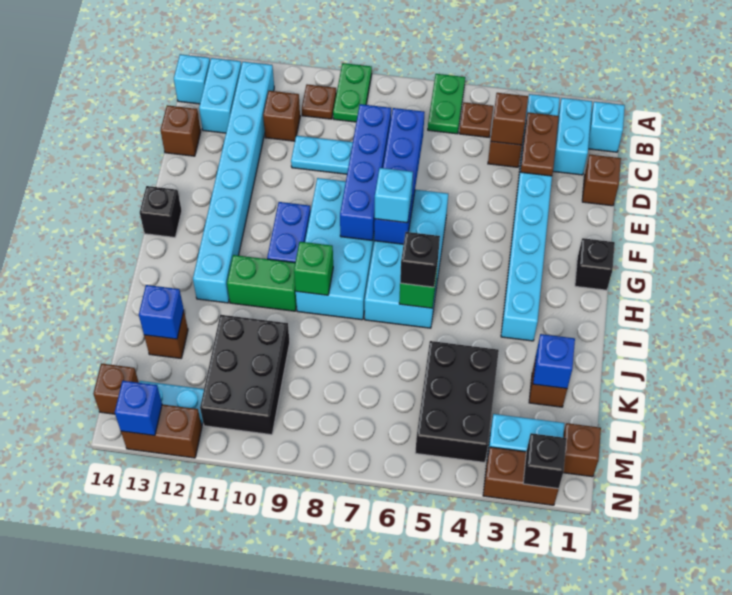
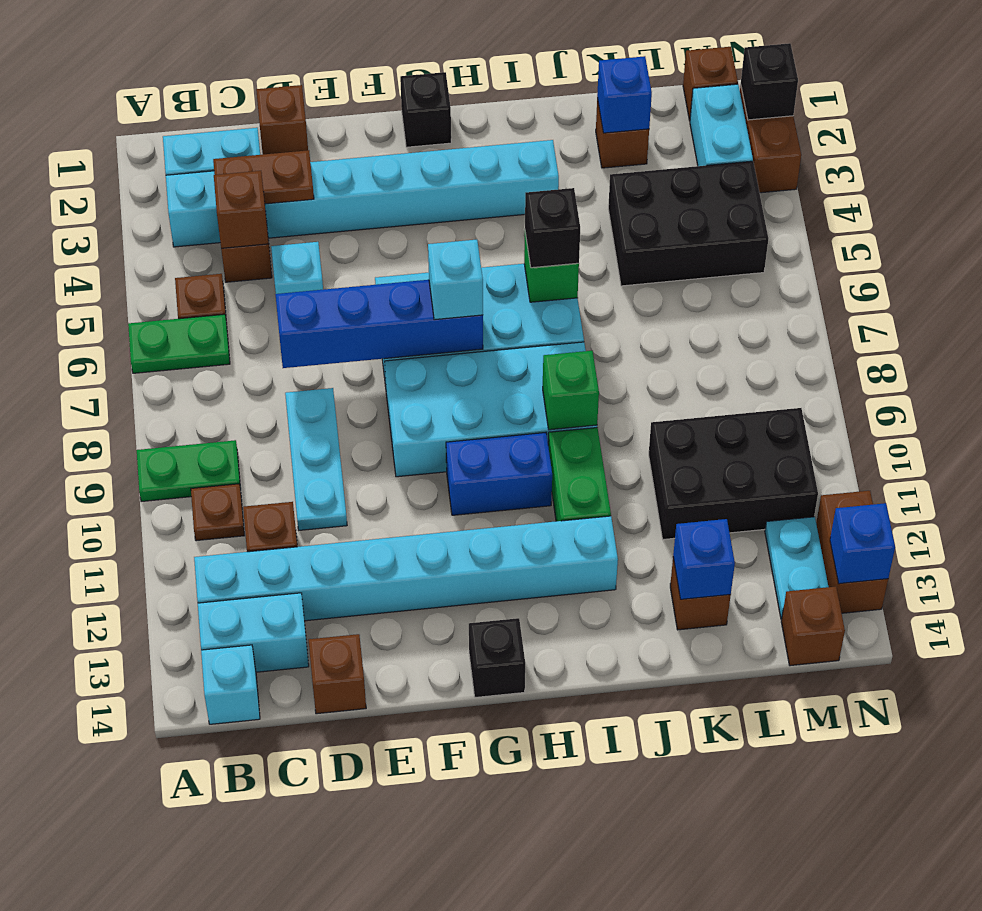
cyan brick B1 level 1 -> cyan brick D5 level 1
blue brick D8:G8 level 2 -> none

